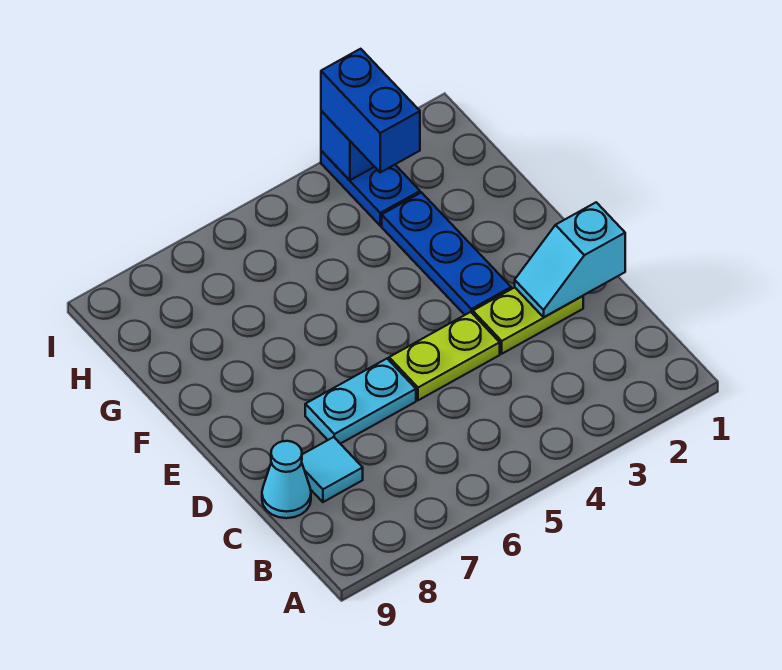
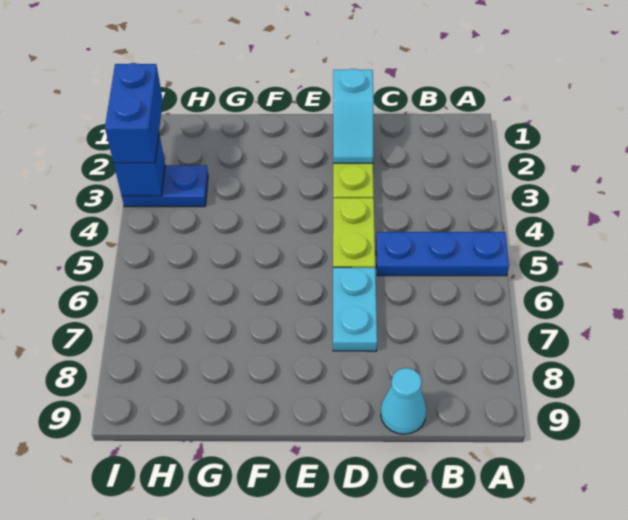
cyan tile C8 level 1 -> none
blue plate E3:G3 level 1 -> blue plate A5:C5 level 1
blue brick H3:I3 level 3 -> blue brick I2:I3 level 3

